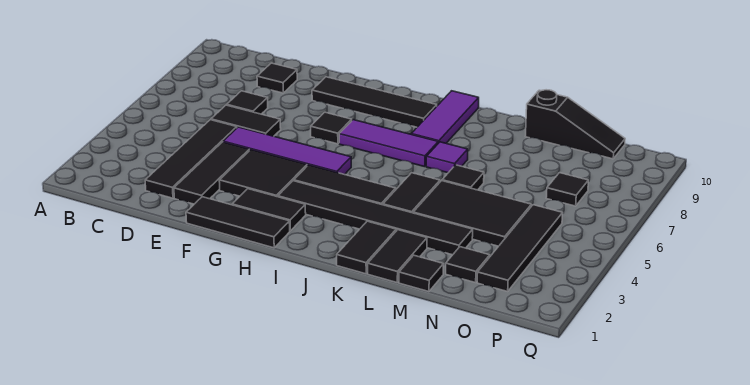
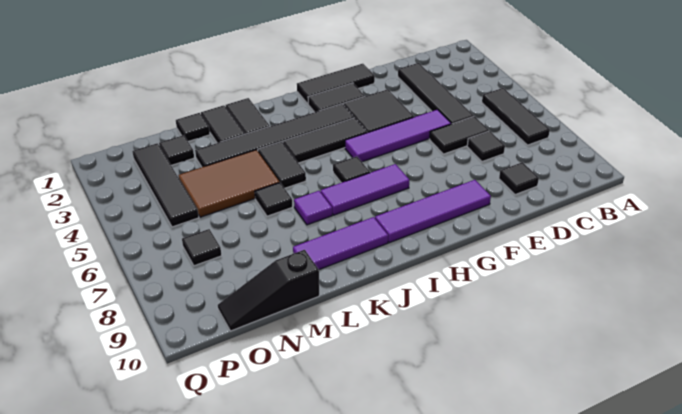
black tile E2:E4 level 1 -> black tile B5:B7 level 1
black tile F9:I9 level 1 -> purple tile F9:I9 level 1
black tile G7 level 1 -> black tile I6 level 1
purple tile J8:J10 level 1 -> purple tile J9:L9 level 1
black tile L4:N5 level 1 -> brown tile L4:N5 level 1

